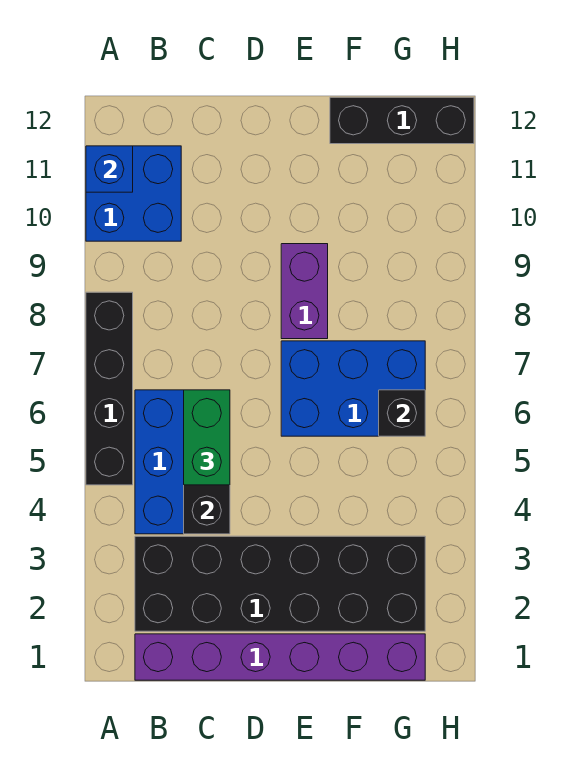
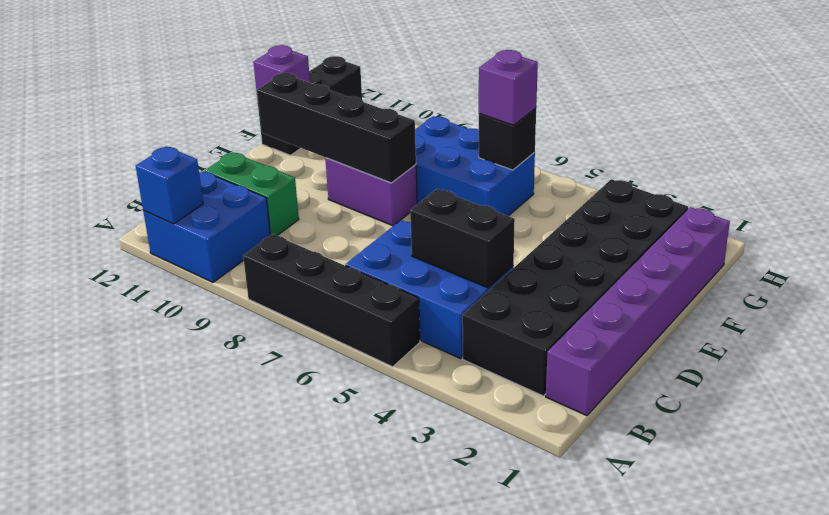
green brick C5:C6 level 3 -> green brick C10:C11 level 1
blue brick E6:G7 level 1 -> blue brick F6:G8 level 1
none -> black brick E8:E11 level 2
none -> purple brick F12 level 2
none -> purple brick G6 level 3

